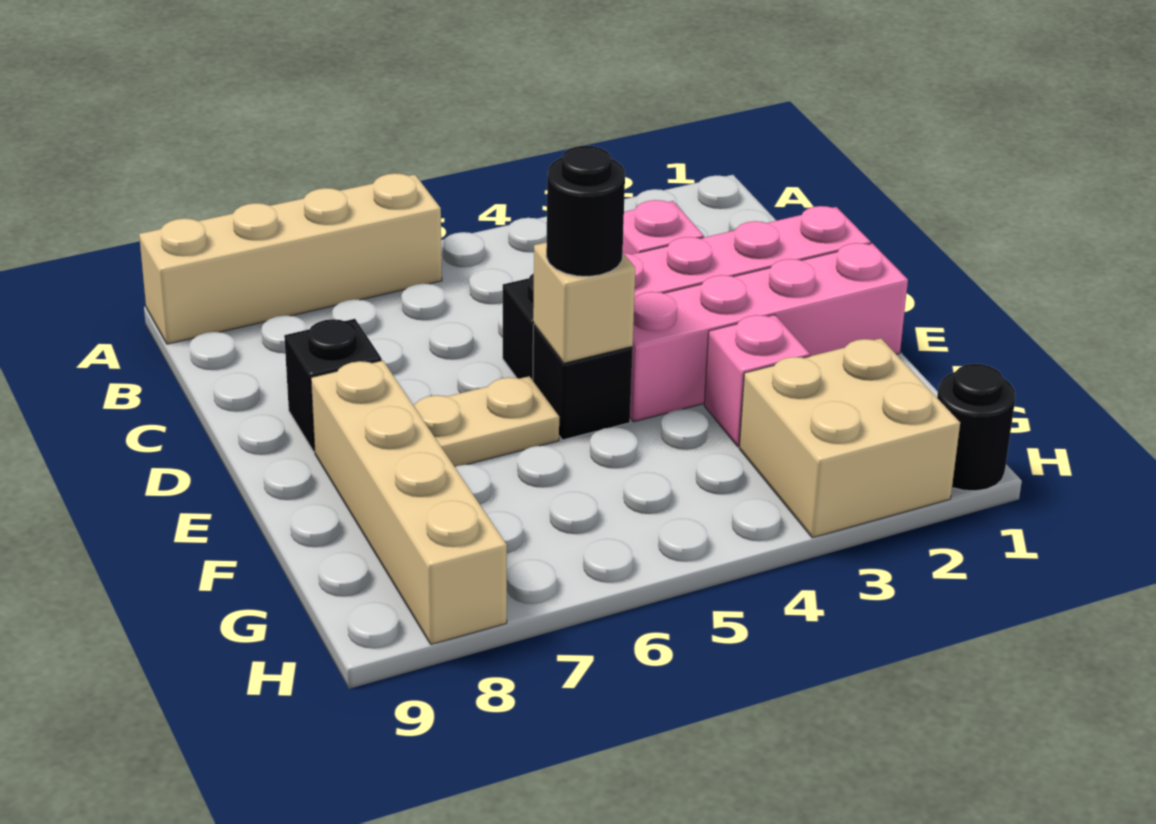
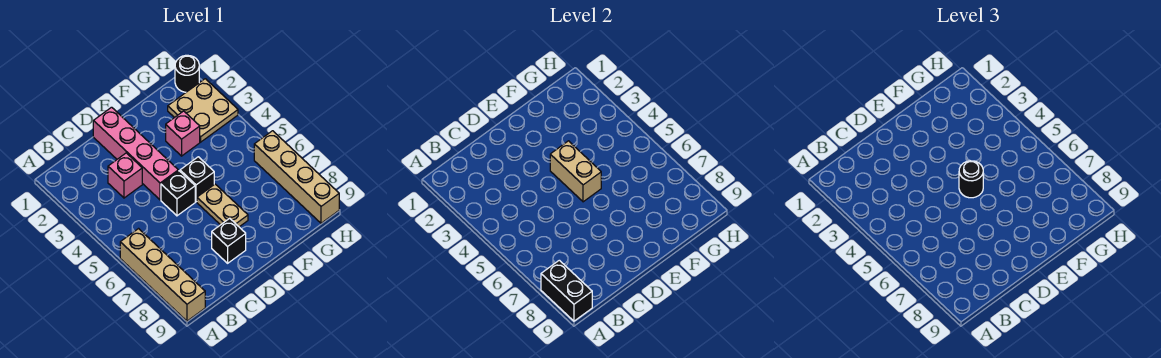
none -> black brick A8:A9 level 2
pink brick E1:E4 level 1 -> none
tan brick E5 level 2 -> tan brick E4:E5 level 2
tan brick E8:H8 level 1 -> tan brick H6:H9 level 1
tan brick G2:H3 level 1 -> tan plate G2:H3 level 1

